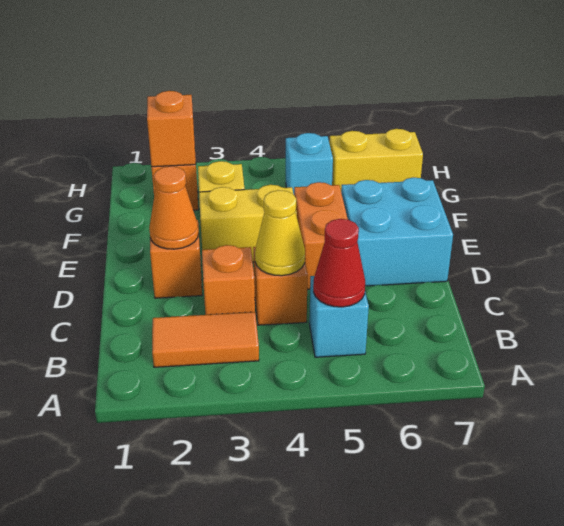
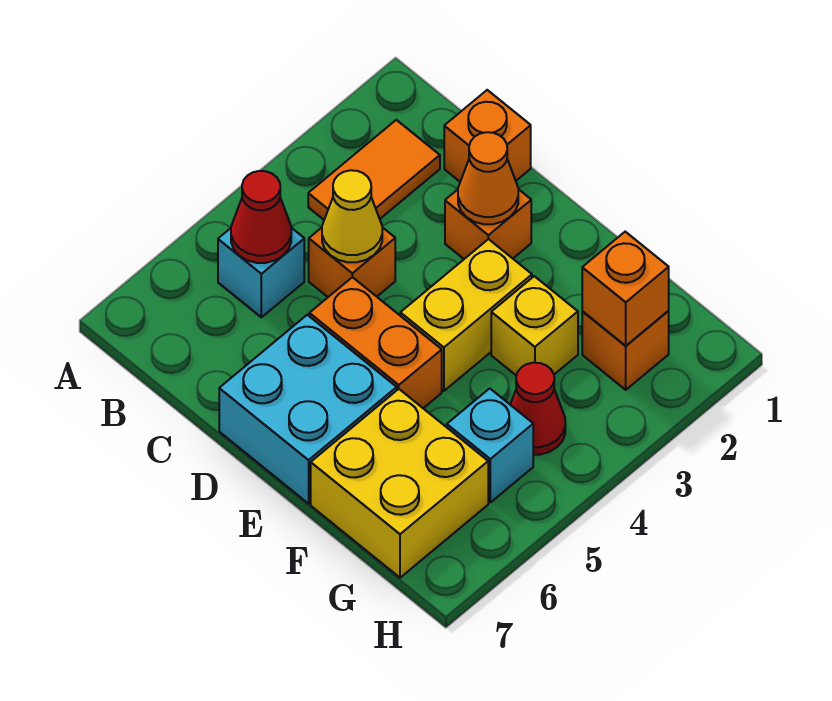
orange brick C3 level 1 -> orange brick C1 level 1
none -> red cone G4 level 1
yellow brick G6:G7 level 1 -> yellow brick F6:G7 level 1

